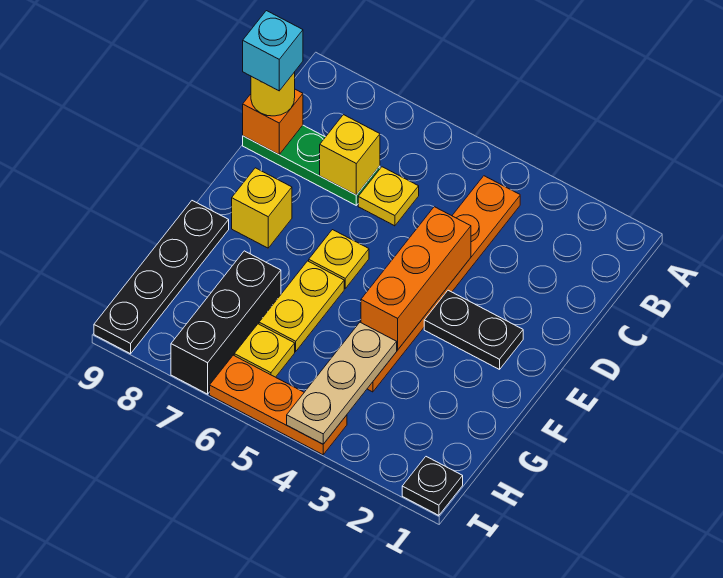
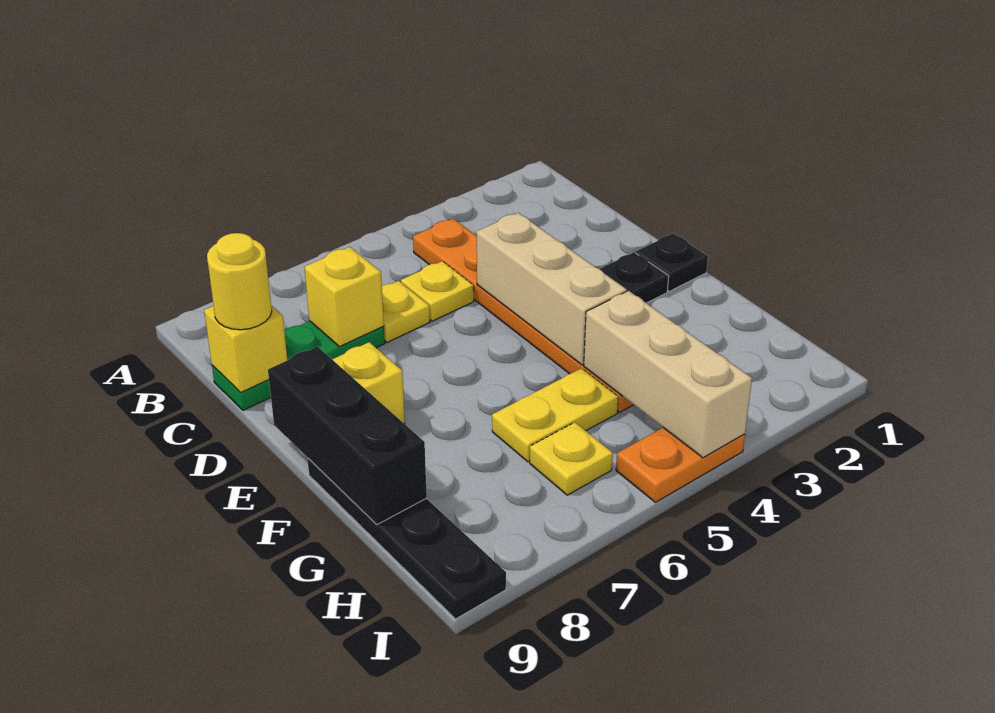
orange brick C9 level 2 -> yellow brick C9 level 2
cyan brick C9 level 4 -> none
orange brick D4:F4 level 2 -> tan brick D4:F4 level 2
yellow plate E6 level 1 -> yellow plate C5 level 1
yellow plate F6:G6 level 1 -> yellow plate G5:G6 level 1
tan plate G4:I4 level 2 -> tan brick G4:I4 level 2
black brick G7:I7 level 1 -> black brick E9:G9 level 2
black plate I1 level 1 -> black plate E1 level 1
orange plate I4:I6 level 1 -> orange plate I4:I5 level 1

